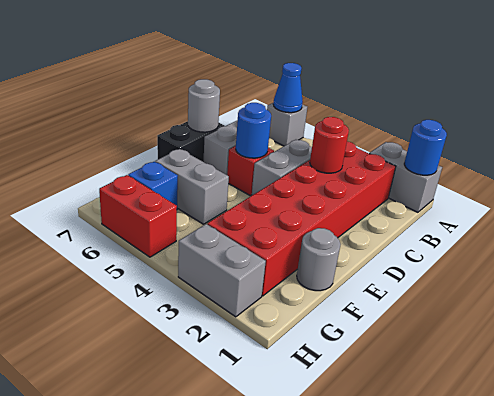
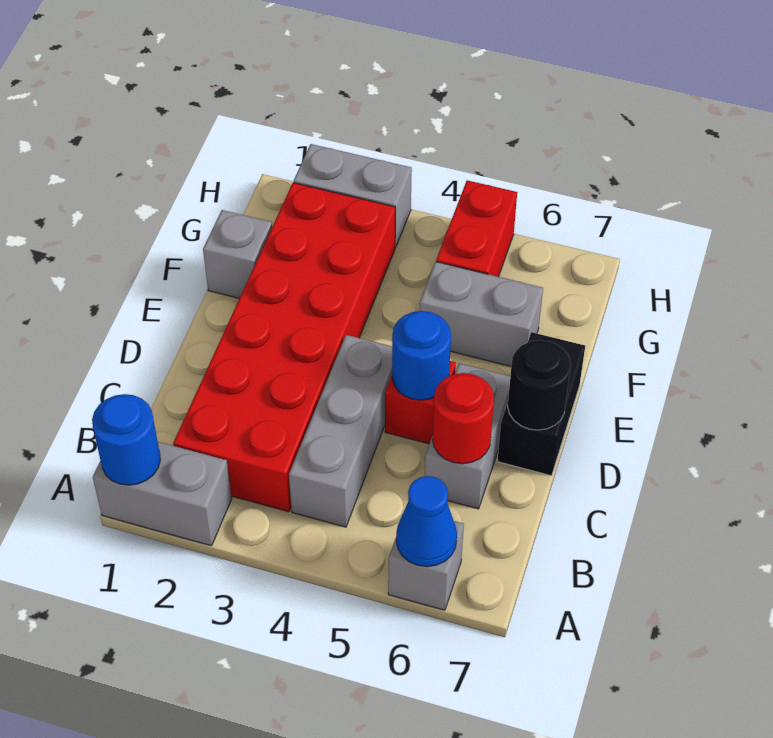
red round brick C3 level 2 -> red round brick C6 level 2
grey brick C4:D4 level 1 -> grey brick B4:D4 level 1
grey round brick D7 level 2 -> black round brick D7 level 2
grey round brick F1 level 1 -> grey brick F1 level 1
blue brick G6 level 1 -> none
red brick H5:H6 level 1 -> red brick G5:H5 level 1

